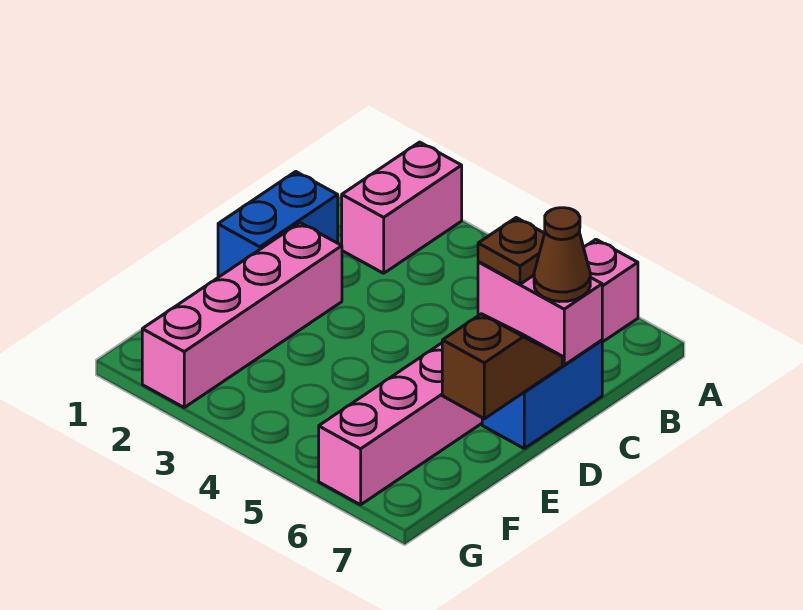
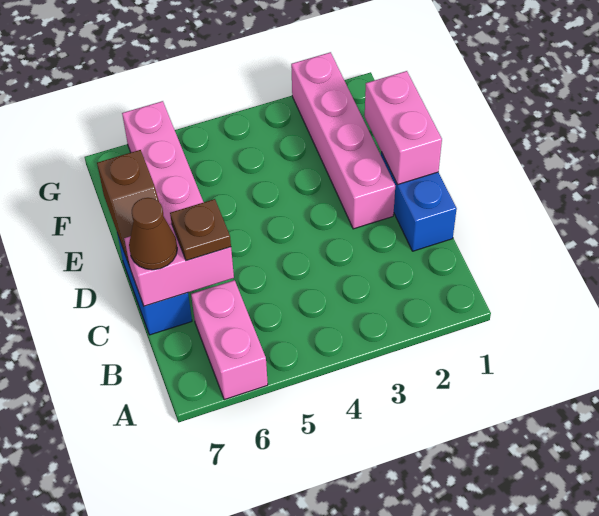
pink brick A2:B2 level 1 -> pink brick D1:E1 level 2

